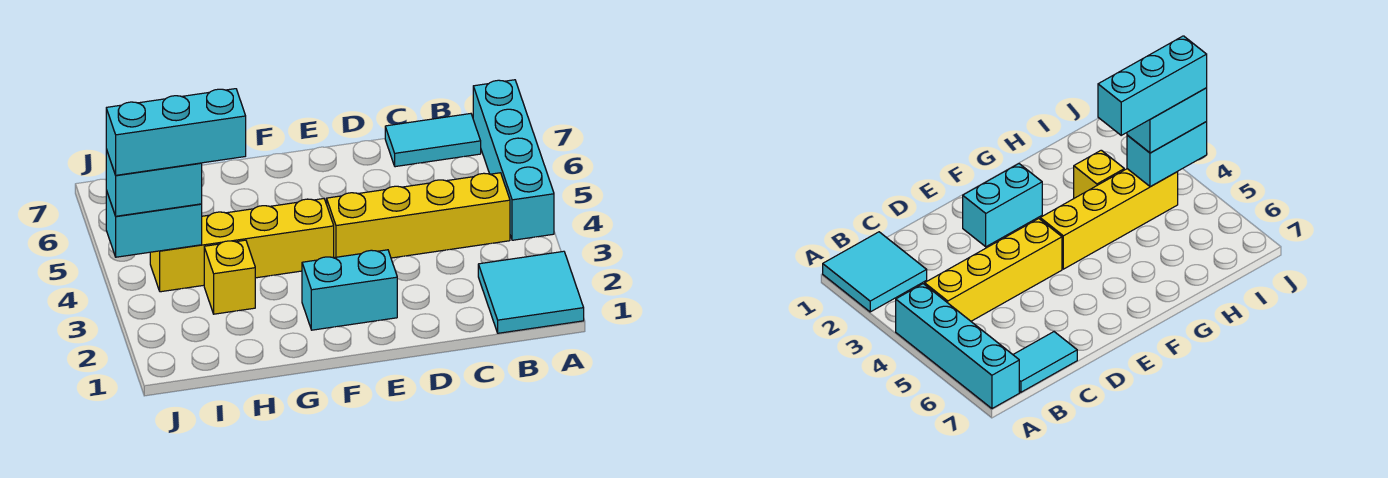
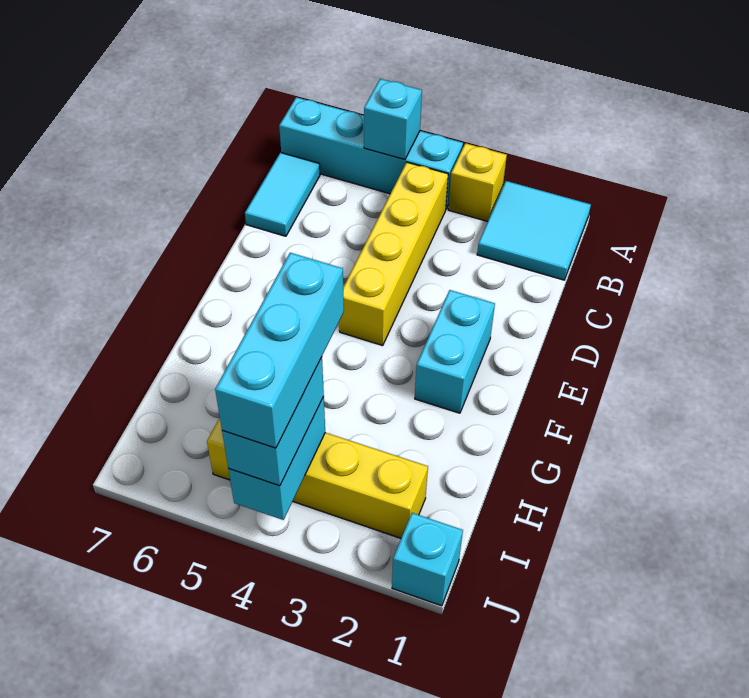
none -> cyan brick A5 level 2
yellow brick F4:I4 level 1 -> yellow brick I2:I5 level 1
yellow brick H3 level 1 -> yellow brick A3 level 1
none -> cyan brick J1 level 1

